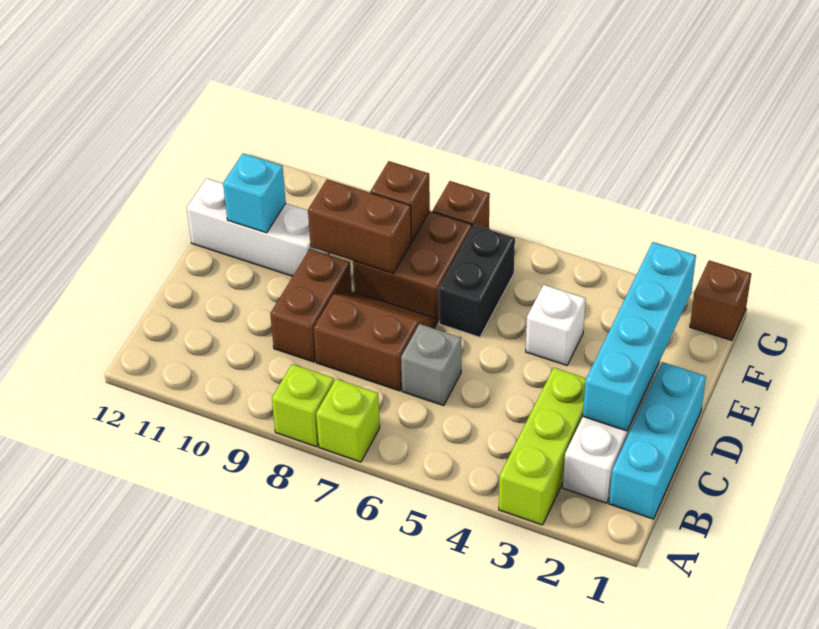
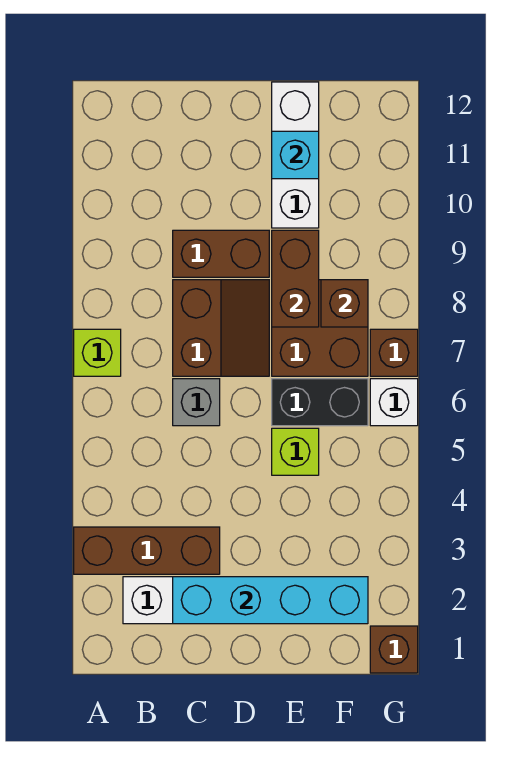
lime brick A3:C3 level 1 -> brown brick A3:C3 level 1
lime brick A8 level 1 -> lime brick E5 level 1
cyan brick B1:D1 level 1 -> none
white brick E4 level 1 -> white brick G6 level 1

